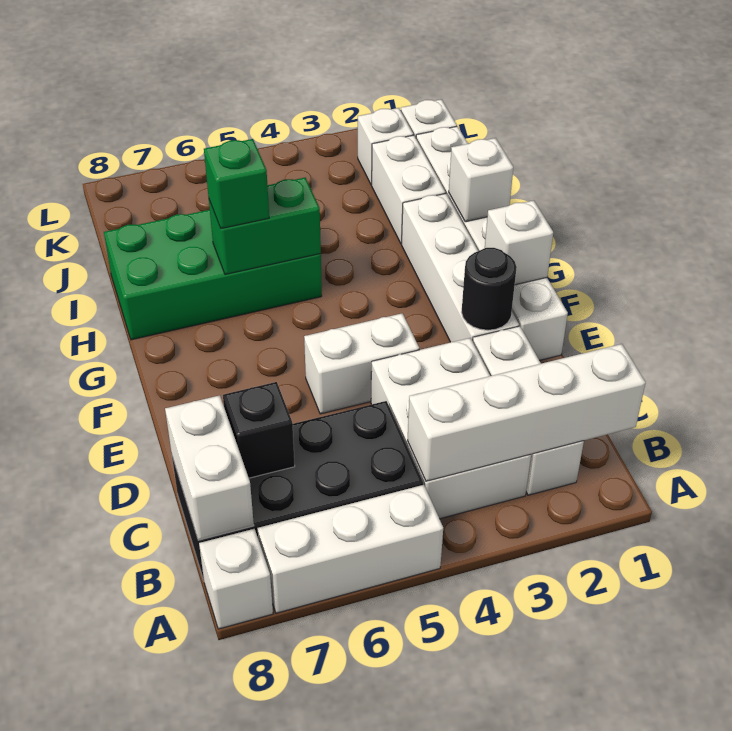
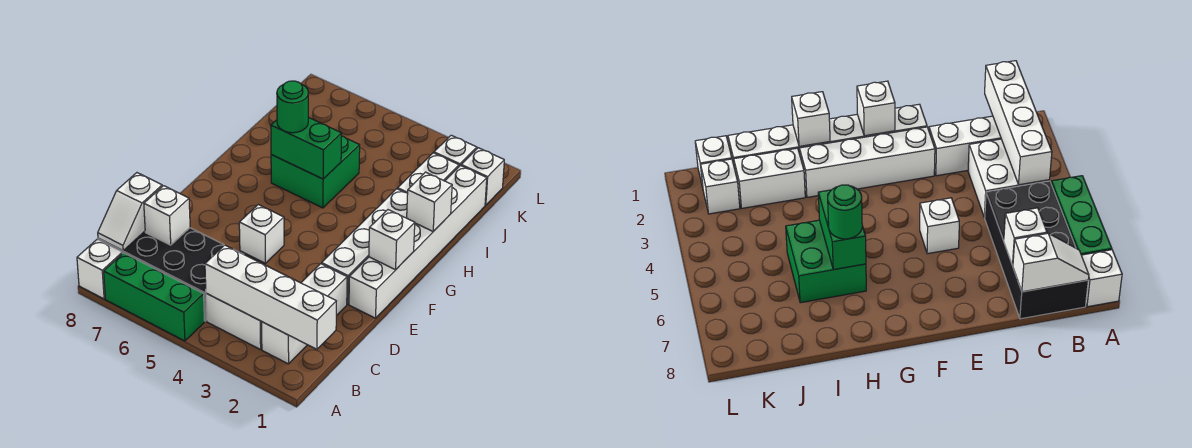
white brick A5:A7 level 1 -> green brick A5:A7 level 1
white brick B3:D4 level 1 -> white brick B3:C4 level 1
white brick B8:C8 level 2 -> white slope B8:C8 level 2 top C
black brick C7 level 2 -> white brick C7 level 2
black round brick E2 level 2 -> none
white brick E4:E5 level 1 -> white brick E5 level 1
green brick H5:I8 level 1 -> green brick H5:I6 level 1
green brick H6 level 3 -> green round brick H6 level 3

